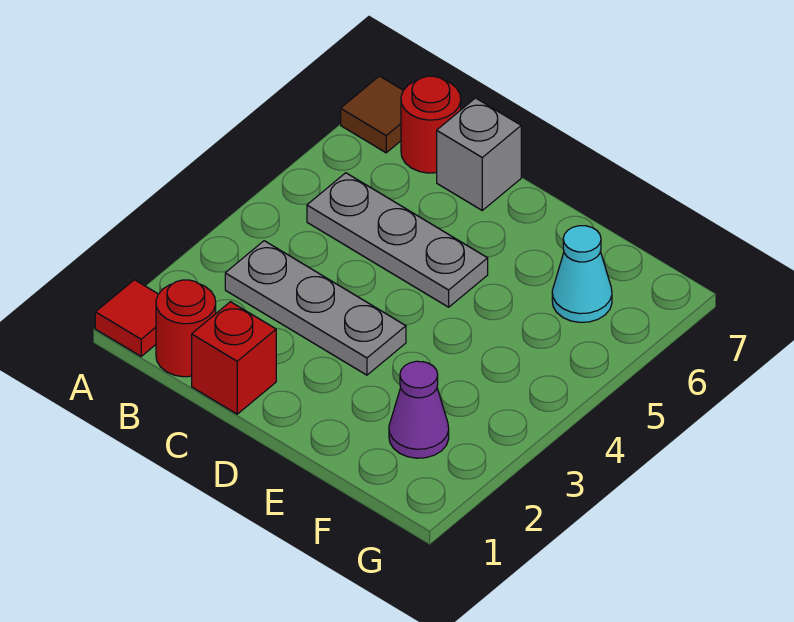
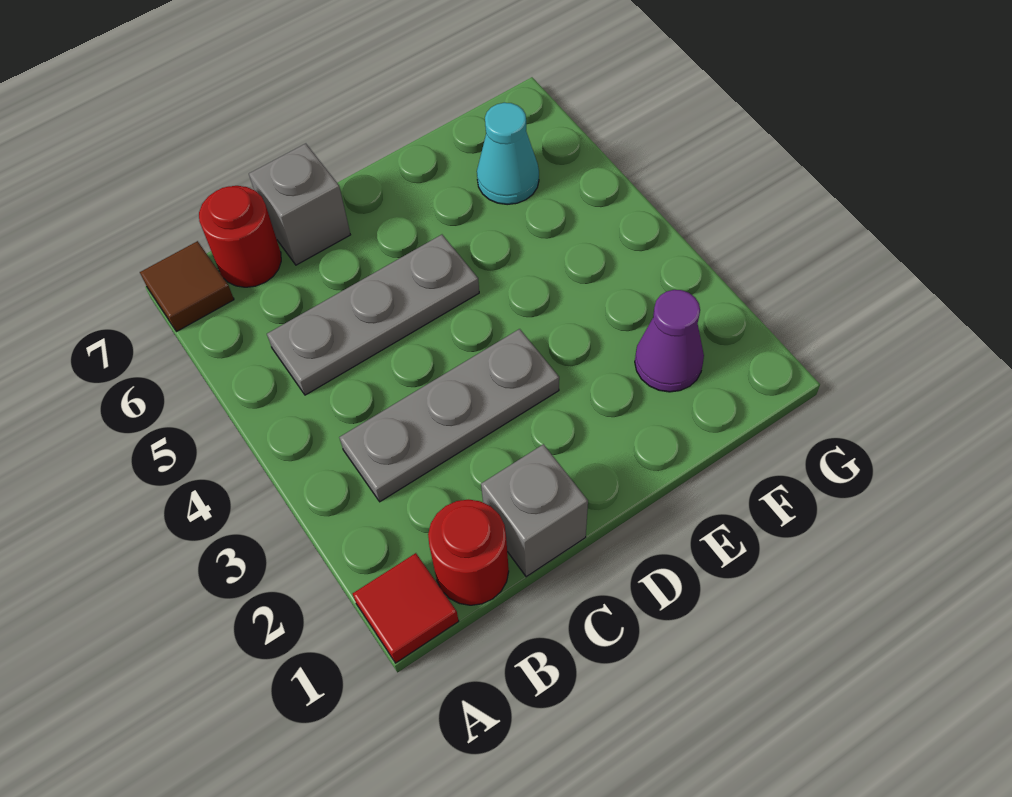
red brick C1 level 1 -> grey brick C1 level 1

